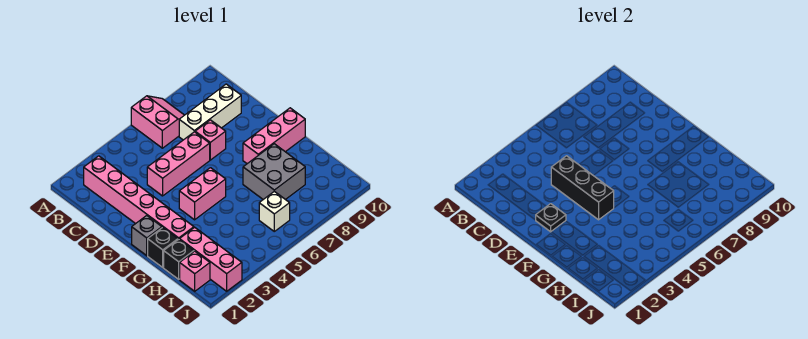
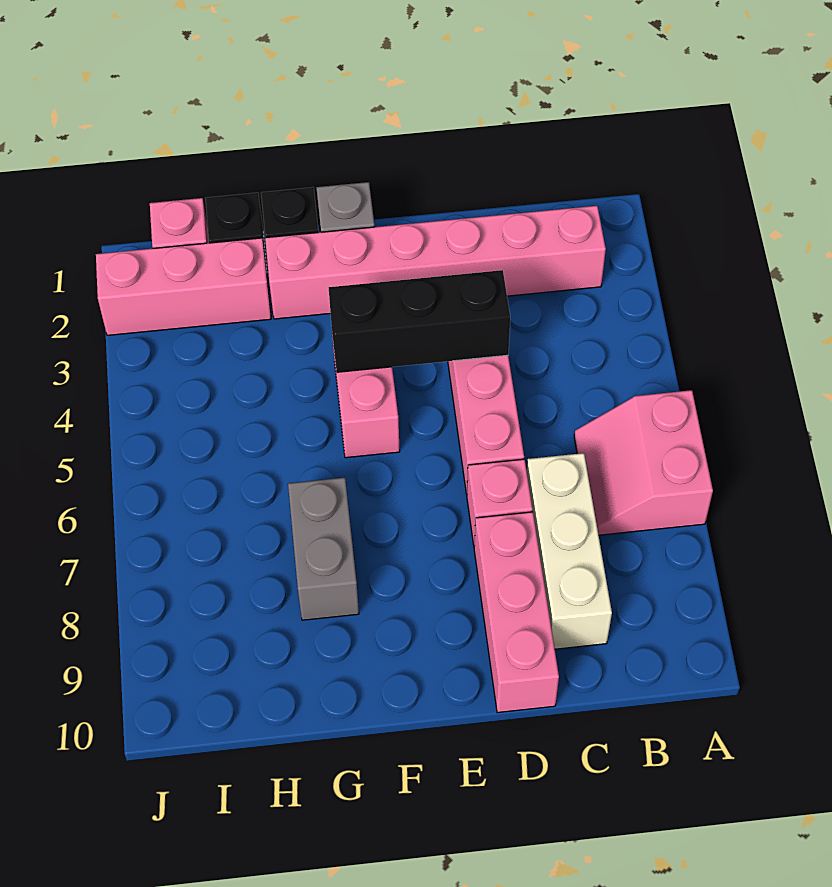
pink slope A6:B7 level 1 top 6 -> pink slope A6:B7 level 1 top A
black plate E2 level 2 -> none
pink brick F8:F10 level 1 -> pink brick D8:D10 level 1
grey brick G7:H8 level 1 -> grey brick G7:G8 level 1
white brick I6 level 1 -> none

